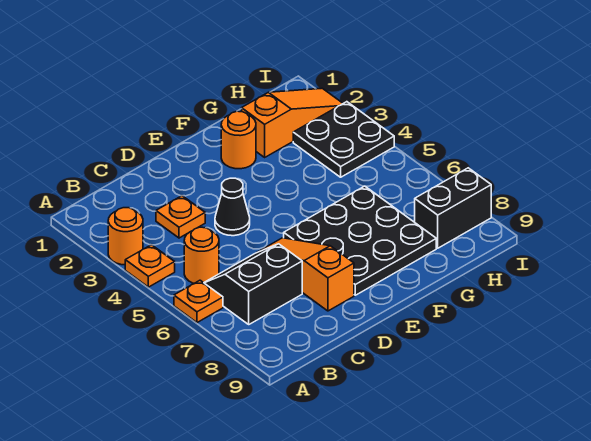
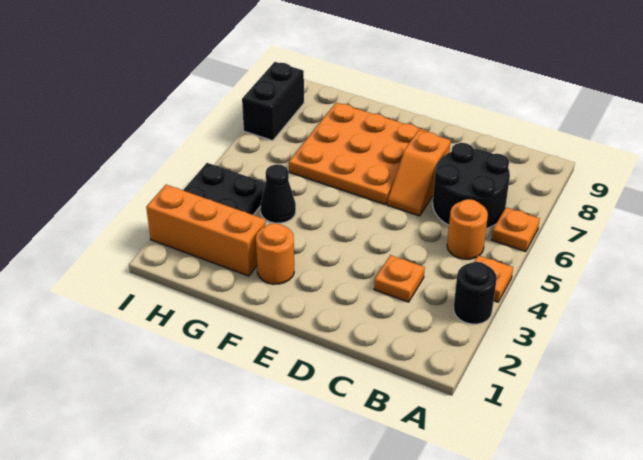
orange round brick A3 level 1 -> black round brick A3 level 1
black slope B6:C7 level 1 top 7 -> black round brick B6:C7 level 1
black cone D4 level 1 -> black cone G4 level 1
orange slope D6:D8 level 1 top 8 -> orange slope D6:D7 level 1 top 7
black plate E6:G8 level 1 -> orange plate E6:G8 level 1
orange slope G2:I2 level 1 top G -> orange brick G2:I2 level 1
black brick H8:I8 level 1 -> black brick I7:I8 level 1

